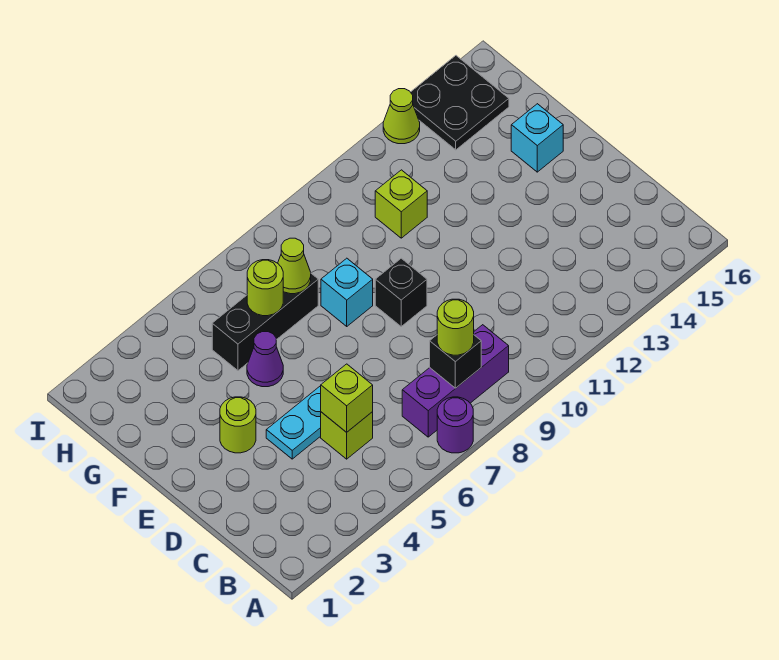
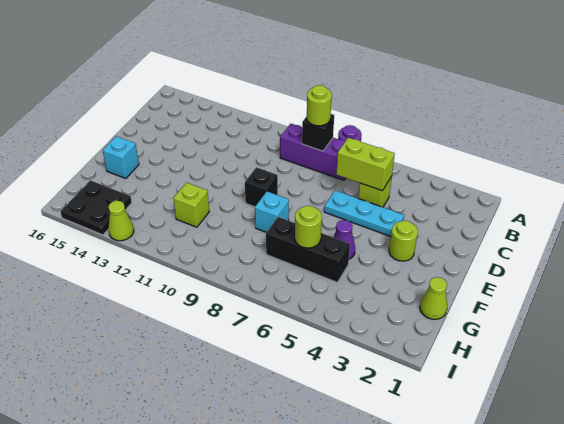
lime brick C5 level 2 -> lime brick C5:C6 level 2
lime cone G7 level 2 -> lime cone G1 level 1

